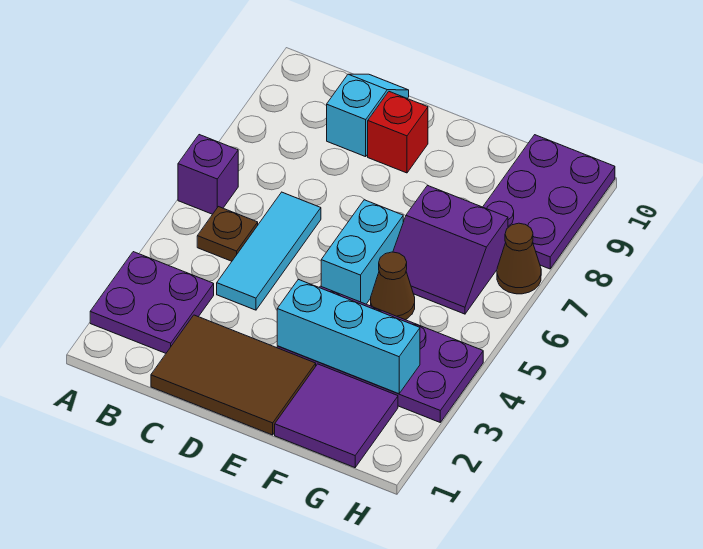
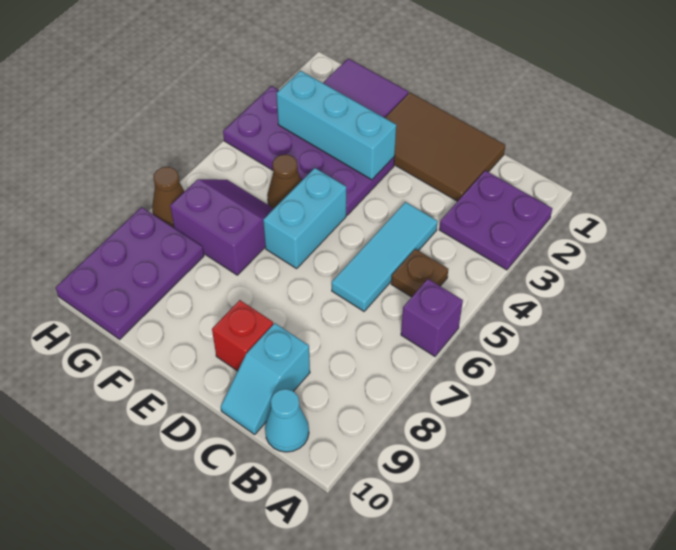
none -> cyan cone B10 level 1

